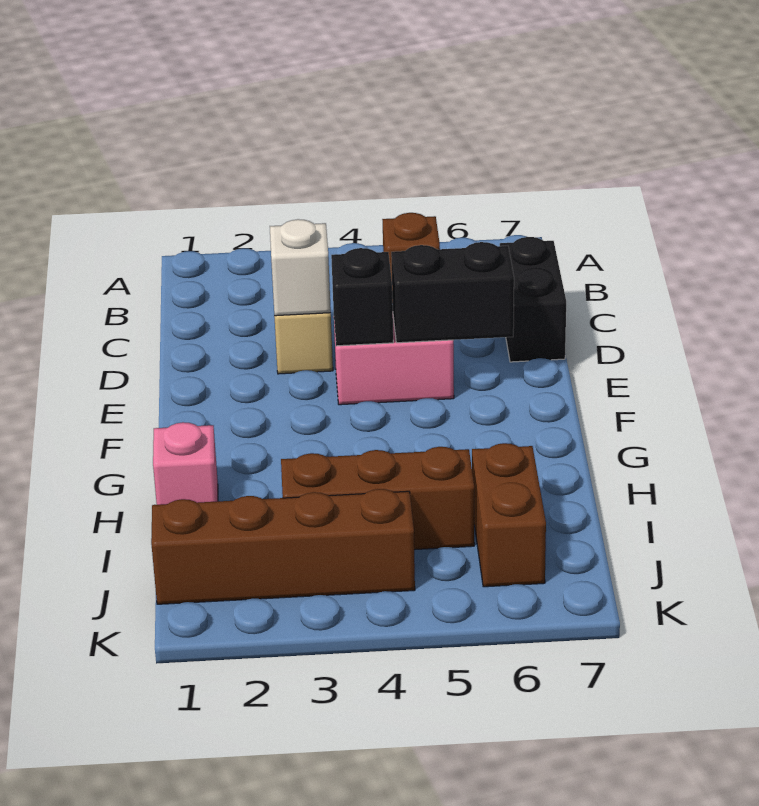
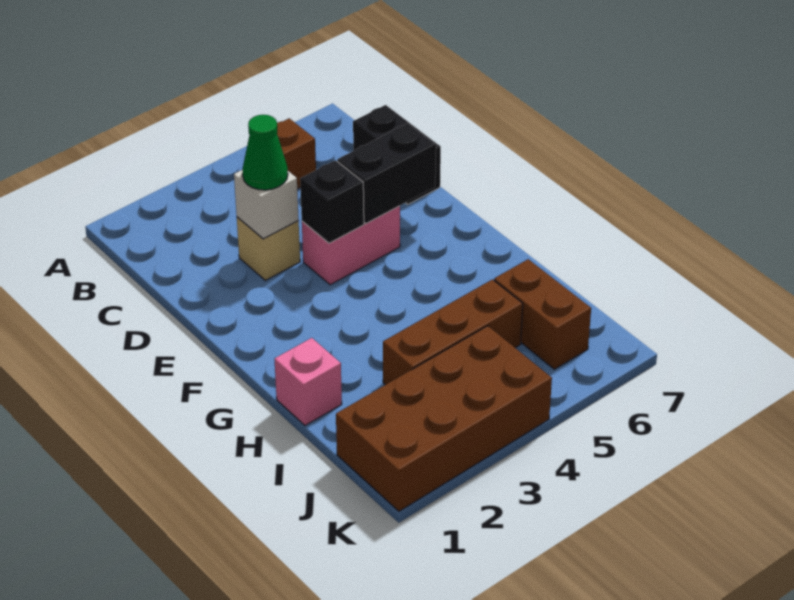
none -> green cone D3 level 3
brown brick J1:J4 level 1 -> brown brick J1:K4 level 1

